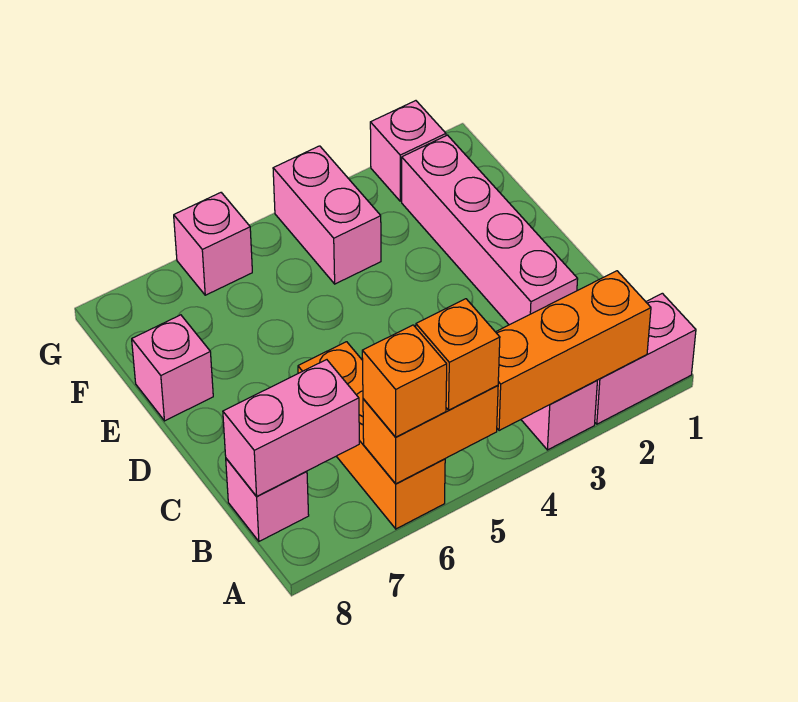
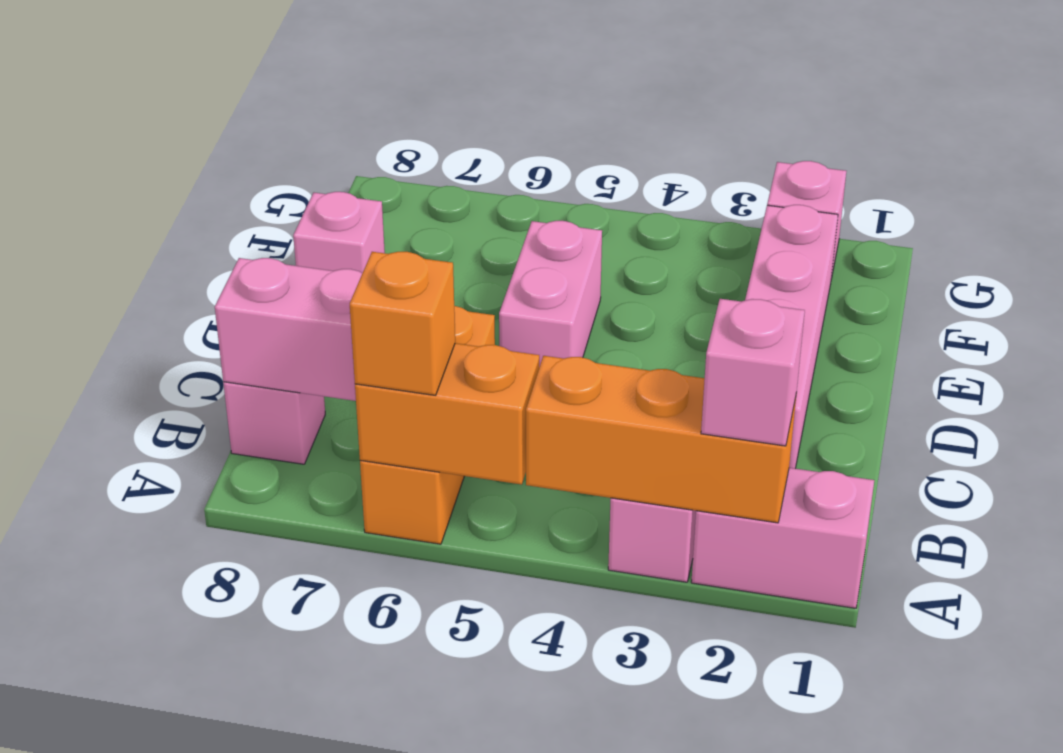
orange brick A5 level 3 -> none
pink brick F4:G4 level 1 -> pink brick D5:E5 level 1
pink brick G6 level 1 -> pink brick A2 level 3

